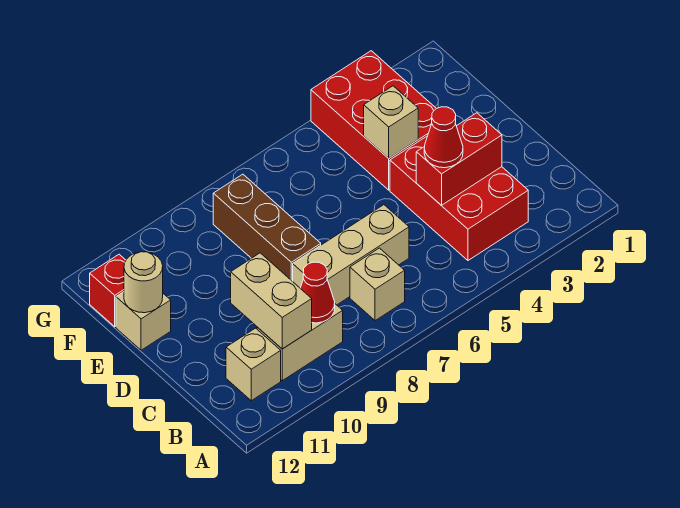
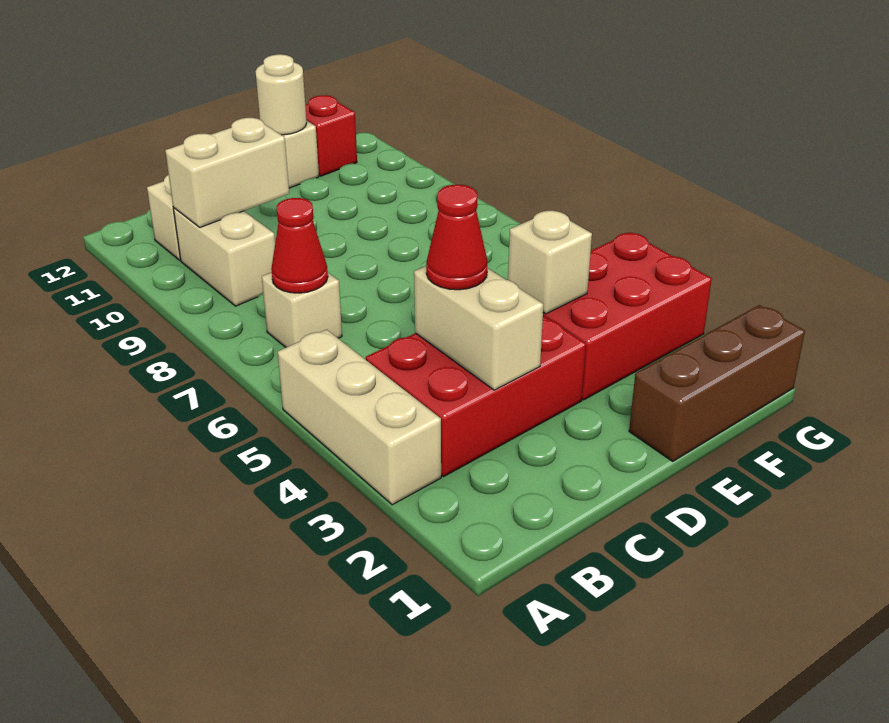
red cone B9 level 2 -> red cone B7 level 2
red brick C3:C4 level 2 -> tan brick C3:C4 level 2
tan brick C6:C8 level 1 -> tan brick A3:A5 level 1
brown brick D8:F8 level 1 -> brown brick E1:G1 level 1

